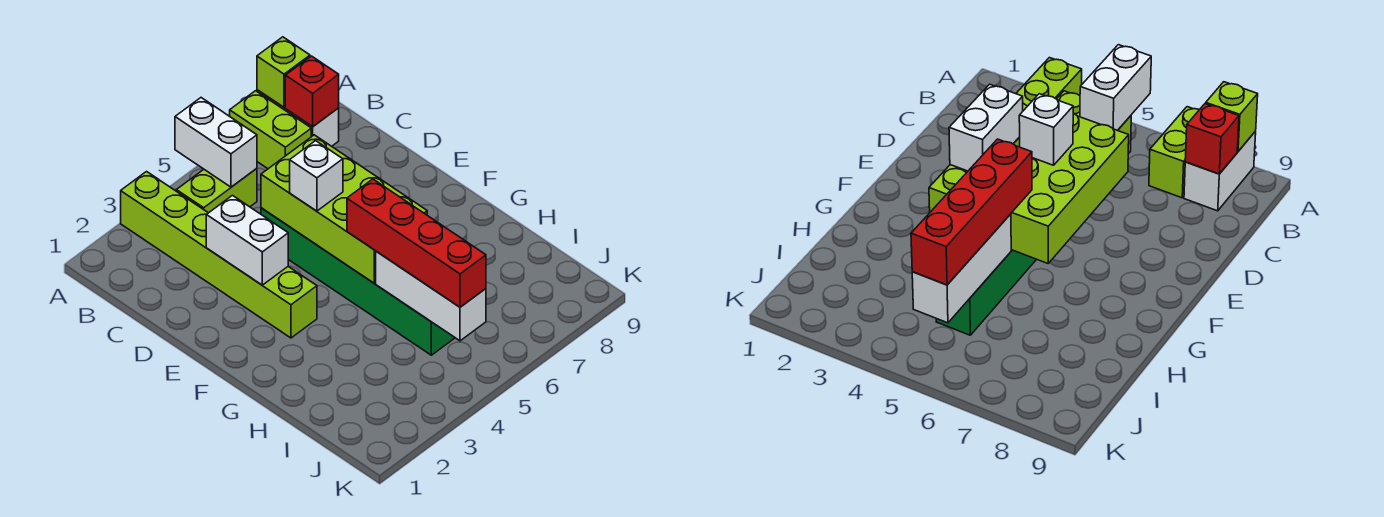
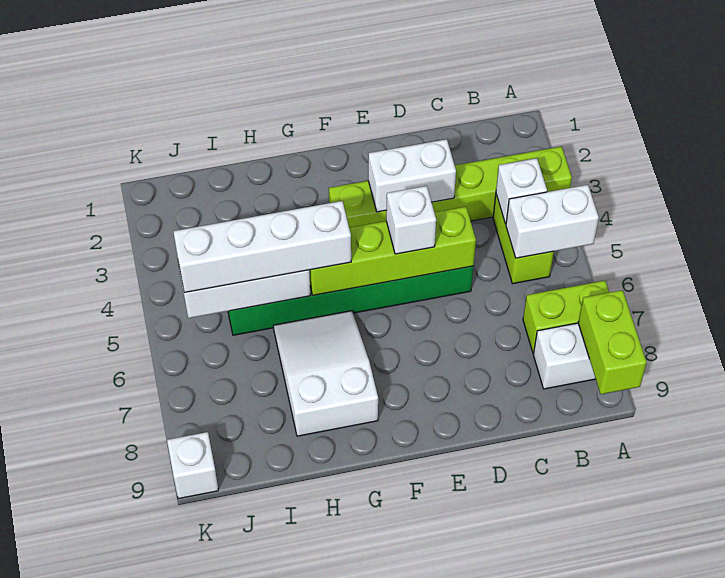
lime brick A8 level 2 -> lime brick A8:A9 level 2
none -> white brick B4 level 2
red brick B8 level 2 -> none
lime brick D5:G6 level 2 -> lime brick D5:G5 level 2
red brick G5:J5 level 3 -> white brick G5:J5 level 3
none -> white slope G6:H8 level 1 top 8
none -> white brick K9 level 1

